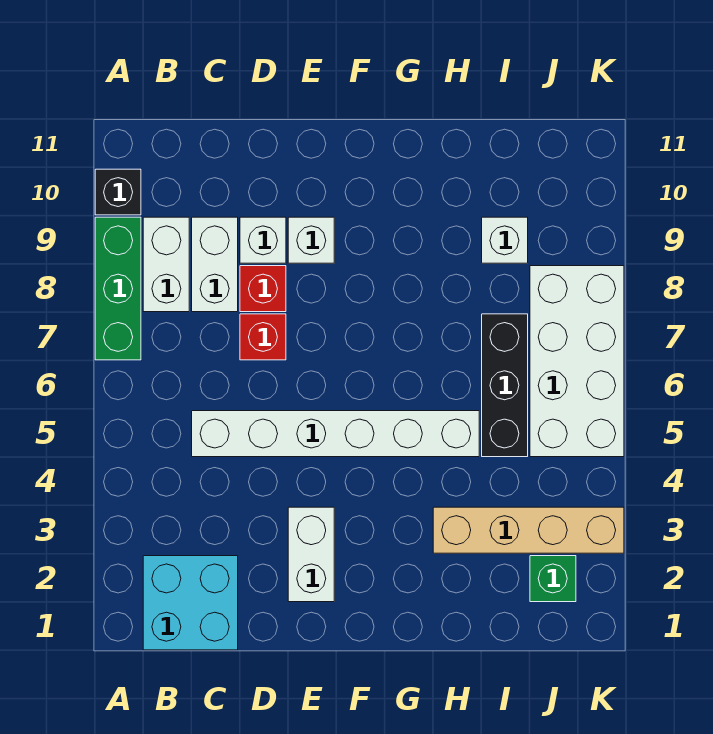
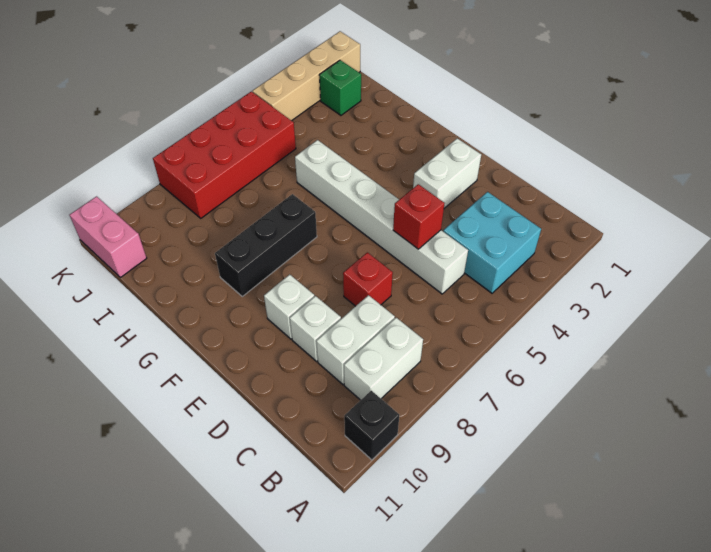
green brick A7:A9 level 1 -> none
cyan brick B1:C2 level 1 -> cyan brick B3:C4 level 1
red brick D8 level 1 -> red brick D5 level 2
tan brick H3:K3 level 1 -> tan brick K1:K4 level 1
black brick I5:I7 level 1 -> black brick G7:G9 level 1
white brick I9 level 1 -> none
white brick J5:K8 level 1 -> red brick J5:K8 level 1
none -> pink brick J11:K11 level 1

